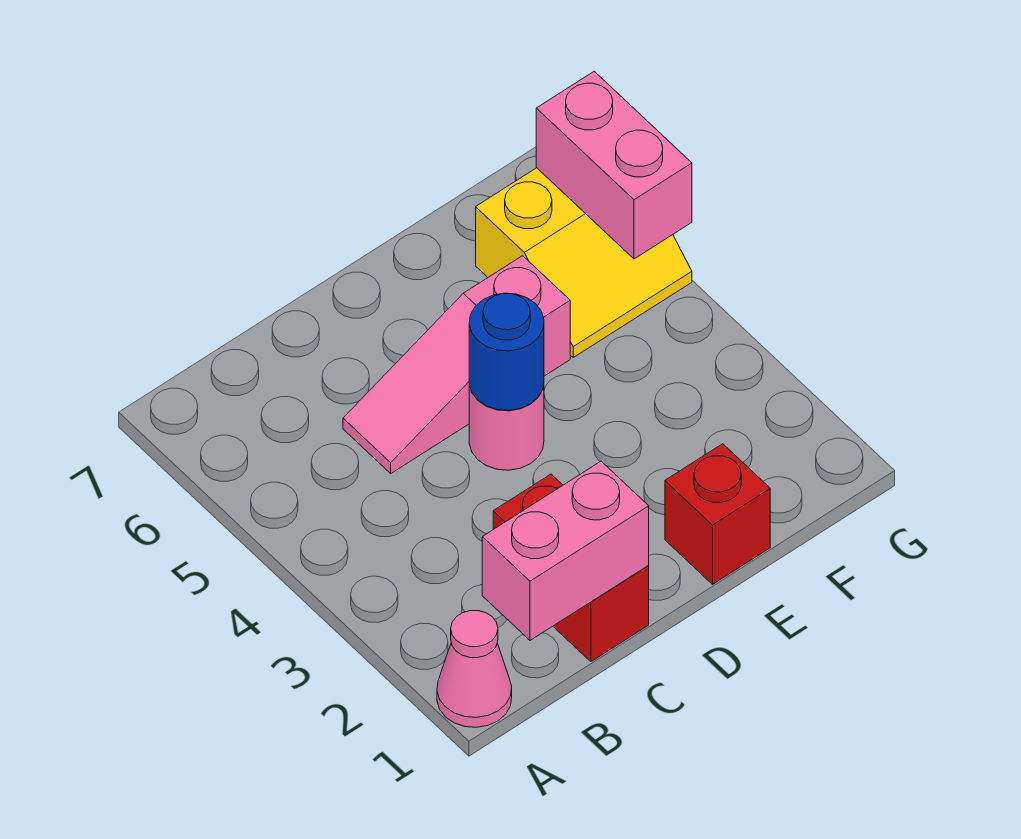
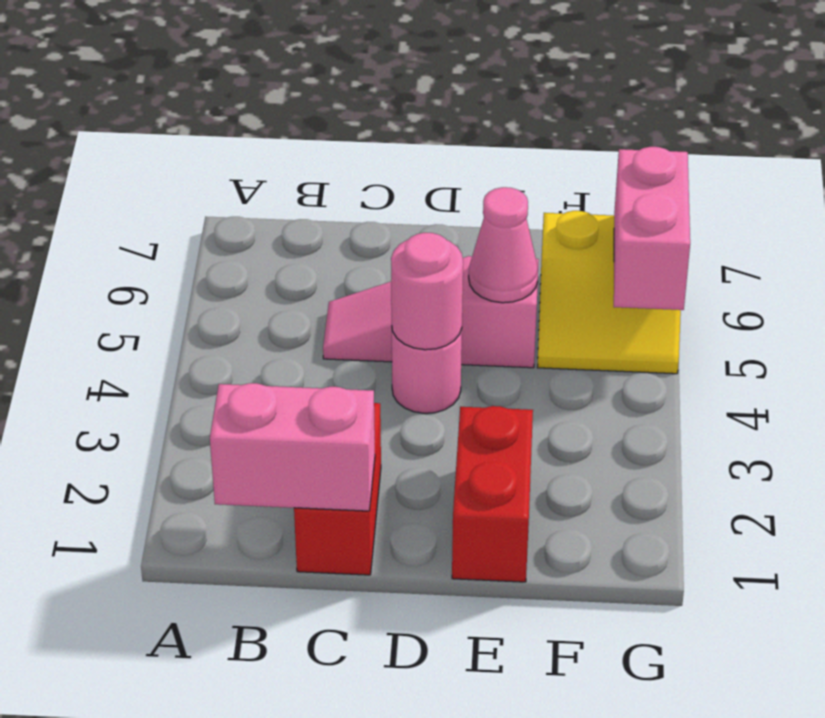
pink cone A1 level 1 -> pink cone E5 level 2
blue round brick D4 level 2 -> pink round brick D4 level 2
red brick E1 level 1 -> red brick E1:E2 level 1

